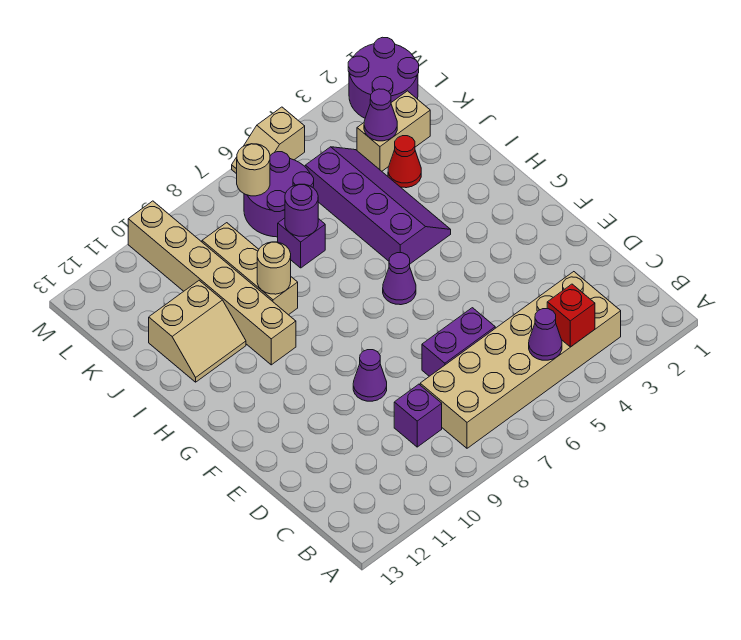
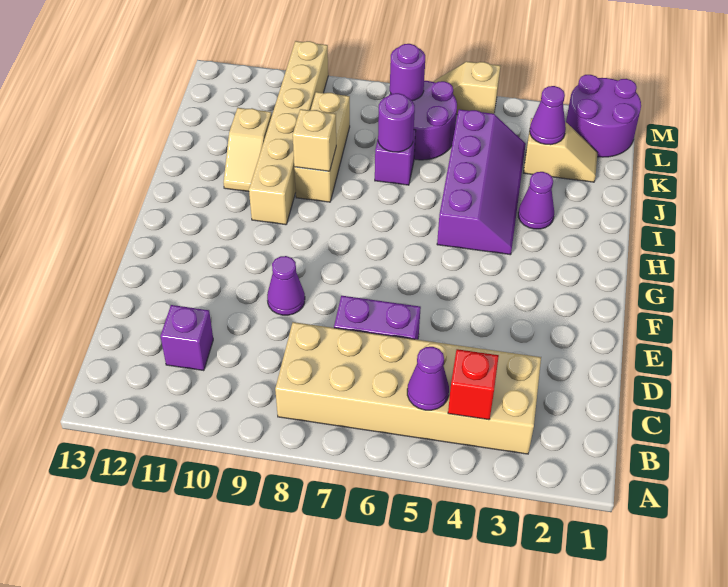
purple brick C9 level 1 -> purple brick C11 level 1
purple cone G6 level 1 -> purple cone I3 level 1
tan round brick I9 level 2 -> tan brick I9 level 2
tan slope I11:J12 level 1 top J -> tan slope I11:J11 level 1 top J
red cone J3 level 1 -> none
tan brick K2:K3 level 1 -> tan slope K2:K3 level 1 top 3
tan round brick L7 level 2 -> purple round brick L7 level 2

